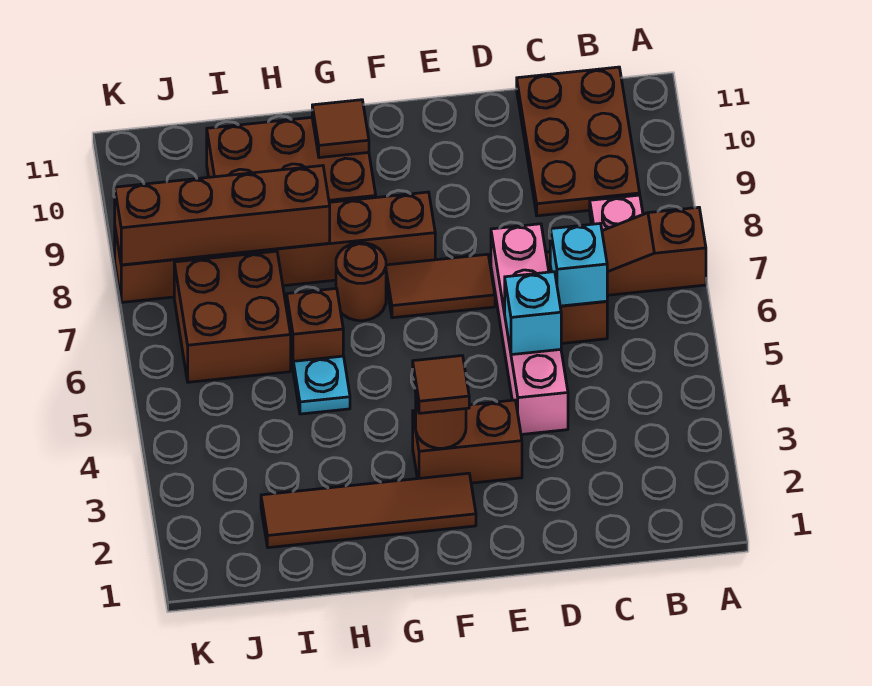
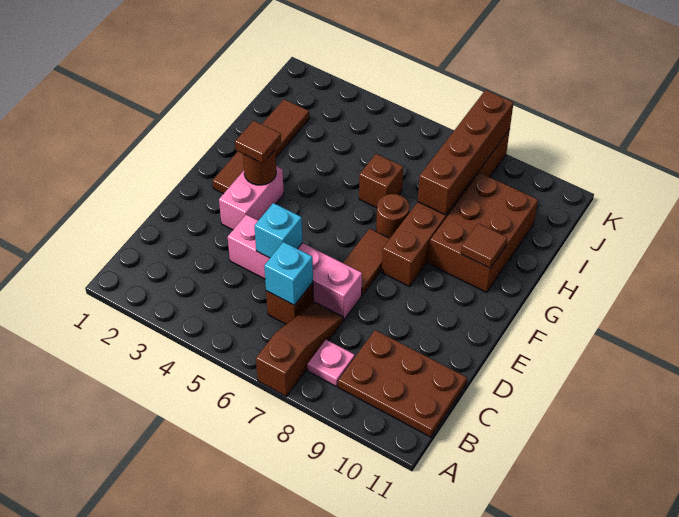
brown brick E3:F3 level 1 -> pink brick E3:F3 level 1
cyan plate H5 level 1 -> none
brown brick I6:J7 level 1 -> none

